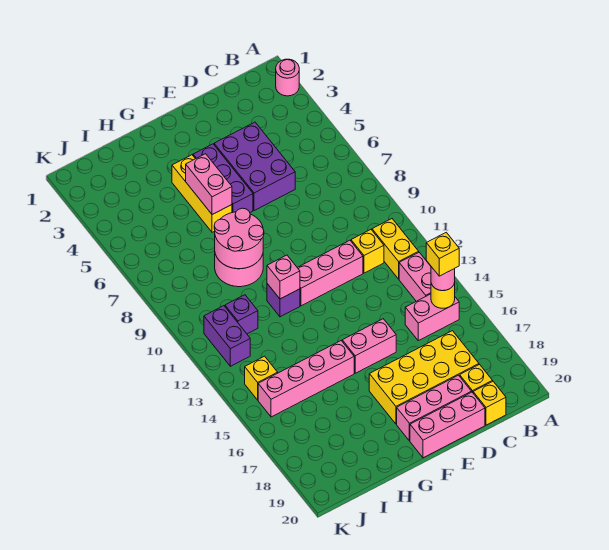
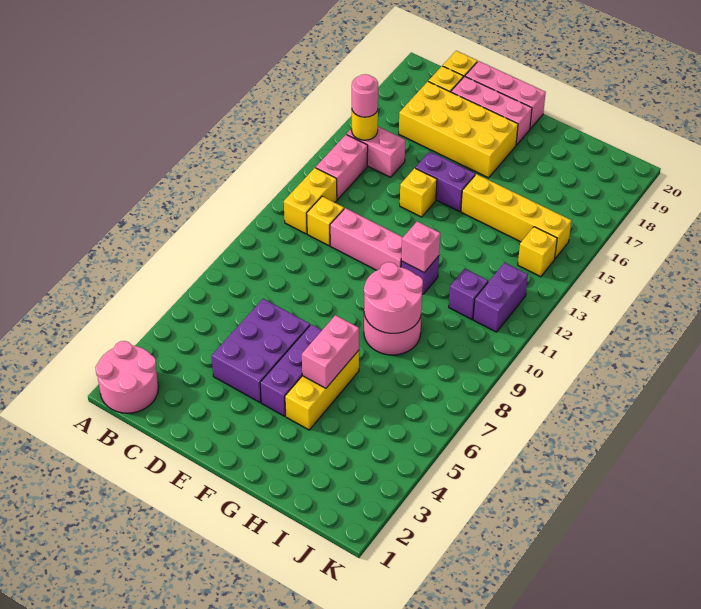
pink round brick A2 level 1 -> pink round brick A1:B2 level 1
yellow brick B15 level 4 -> yellow brick E14 level 1
pink brick E15:F15 level 1 -> purple brick E15:F15 level 1
pink brick G15:J15 level 1 -> yellow brick G15:J15 level 1

